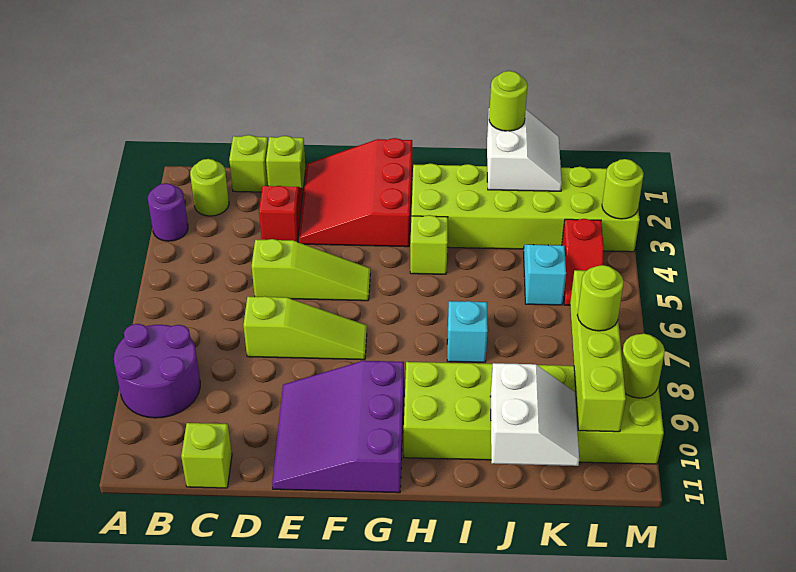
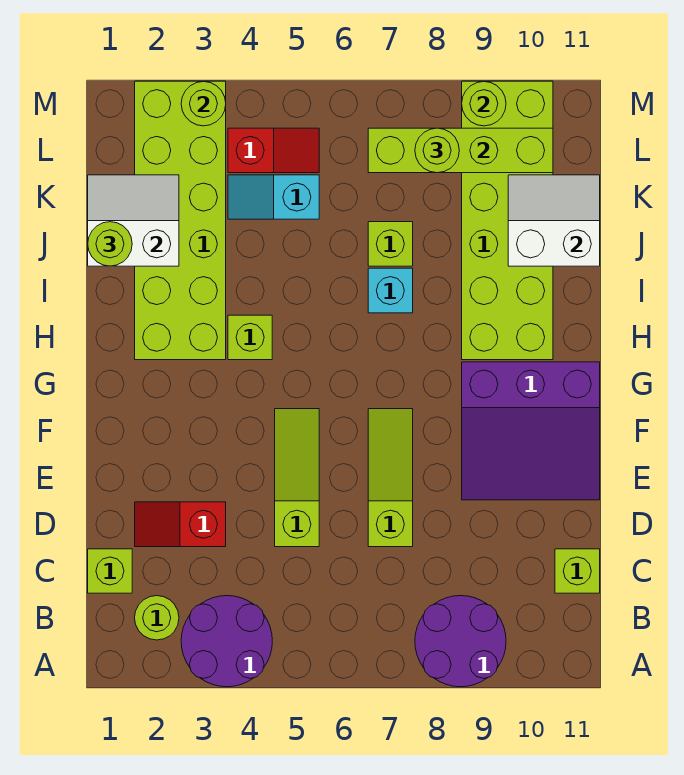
purple round brick A3 level 1 -> purple round brick A3:B4 level 1
lime brick D1 level 1 -> lime brick J7 level 1
red slope E1:G3 level 1 top G -> none

